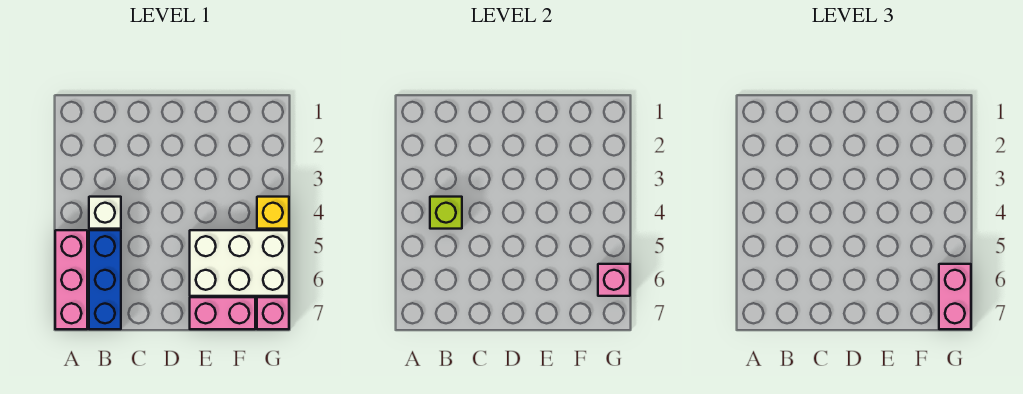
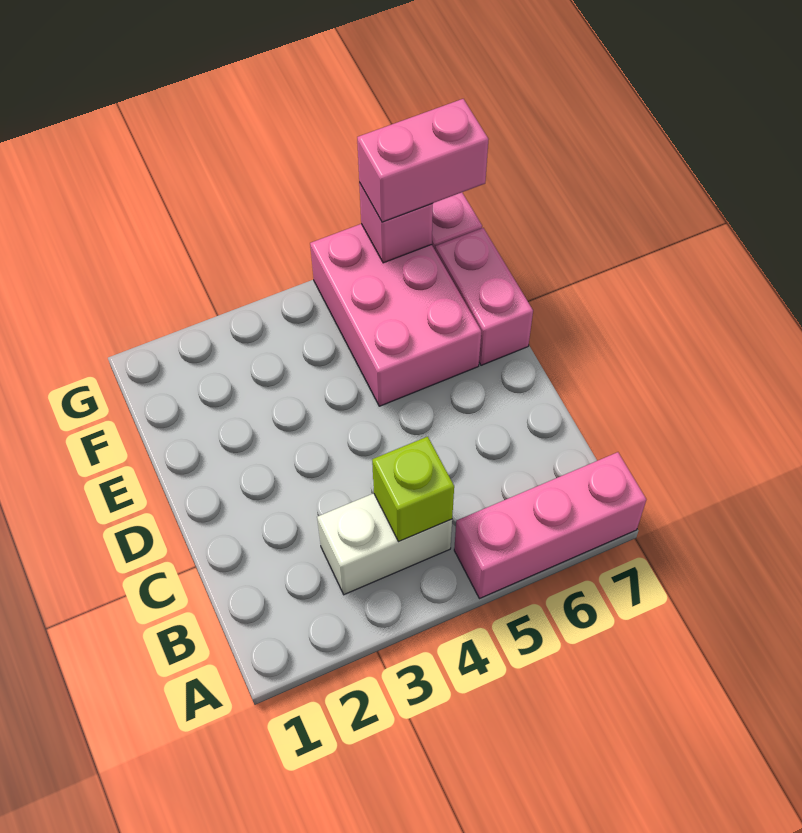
white brick B4 level 1 -> white brick B3:B4 level 1
blue brick B5:B7 level 1 -> none
white brick E5:G6 level 1 -> pink brick E5:G6 level 1
yellow brick G4 level 1 -> none

